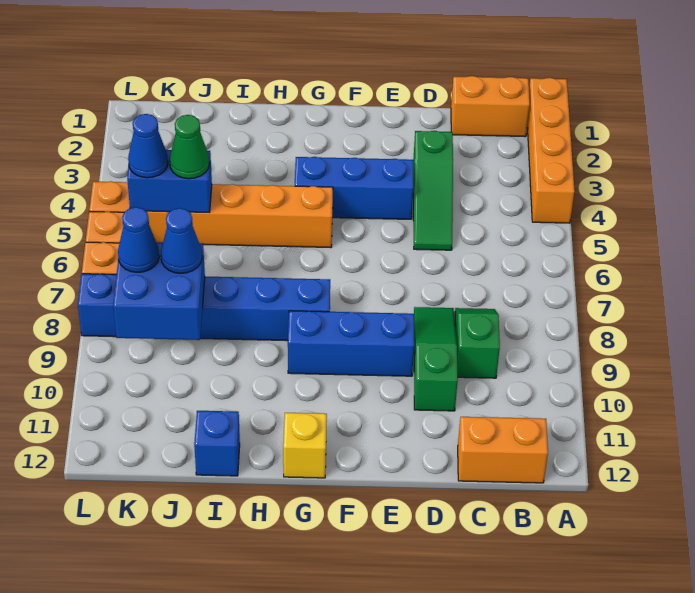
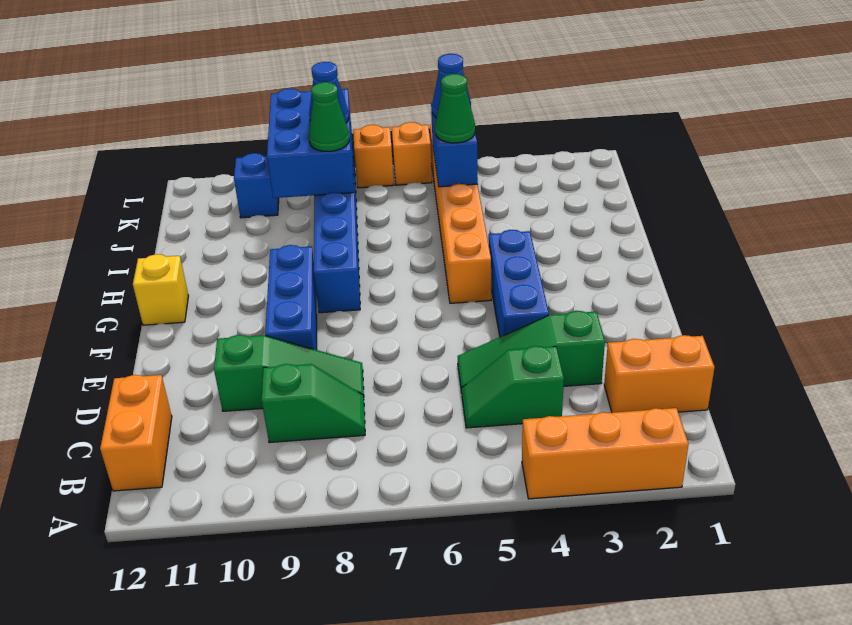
orange brick A1:A4 level 1 -> orange brick A2:A4 level 1
orange brick B1:C1 level 1 -> orange brick C1:C2 level 1
none -> green slope C4:C5 level 1 top 4
blue brick I12 level 1 -> blue brick K10 level 1
blue brick J8:K9 level 2 -> blue brick J8:L9 level 2
blue cone J8 level 3 -> green cone J8 level 3

